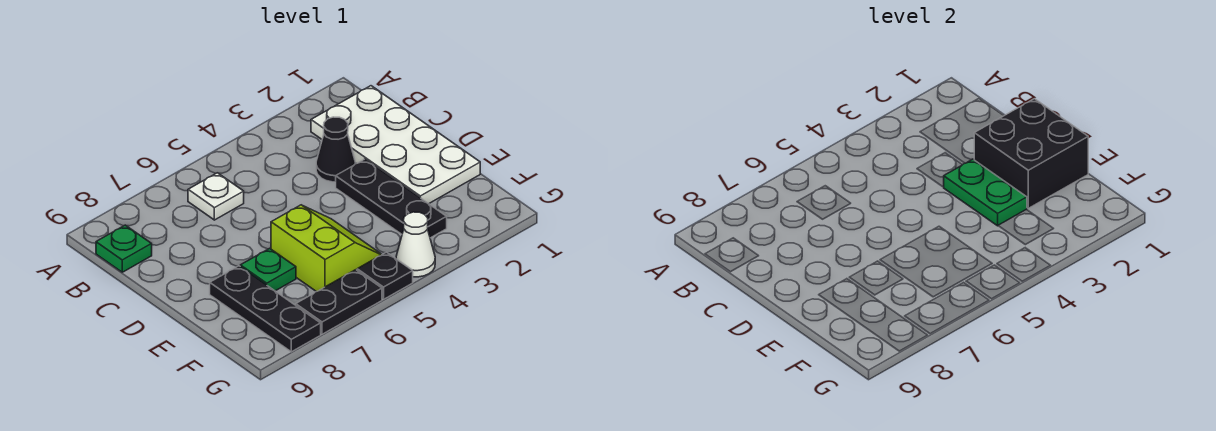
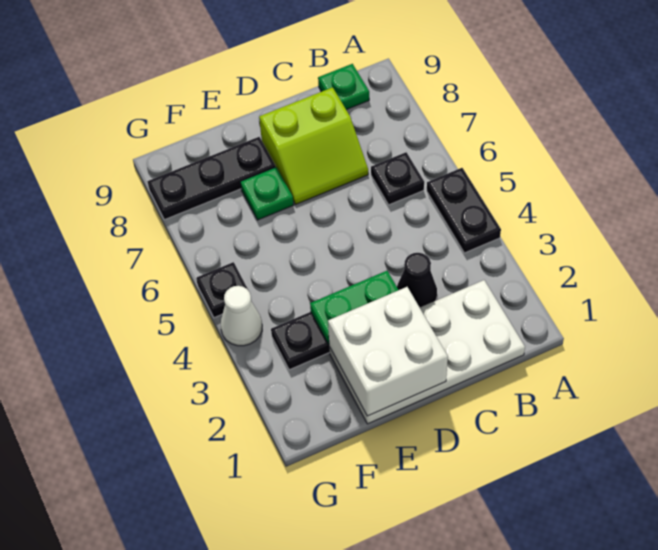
white plate B6 level 1 -> black plate B6 level 1
black brick D1:E2 level 2 -> white brick D1:E2 level 2
lime slope E5:F6 level 1 top 6 -> lime slope C7:D8 level 1 top 8
black plate G6:G7 level 1 -> black plate A4:A5 level 1

